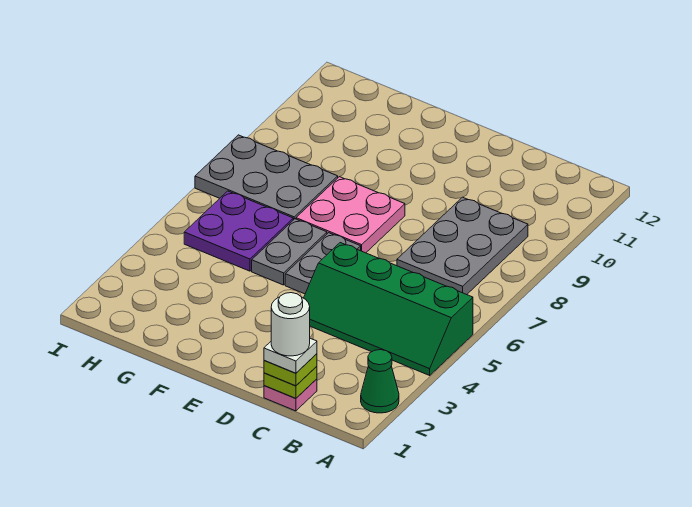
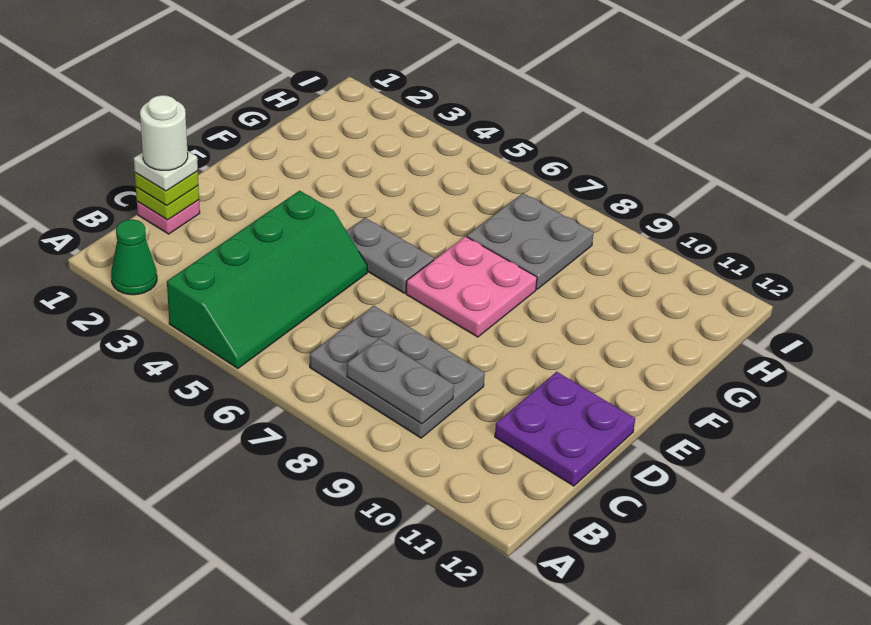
green slope A4:D5 level 1 top 5 -> green slope A4:D5 level 1 top 4
grey plate F5:F6 level 1 -> grey plate B8:B9 level 2
purple plate G5:H6 level 1 -> purple plate C11:D12 level 1
grey plate G7:I8 level 1 -> grey plate G7:H8 level 1

